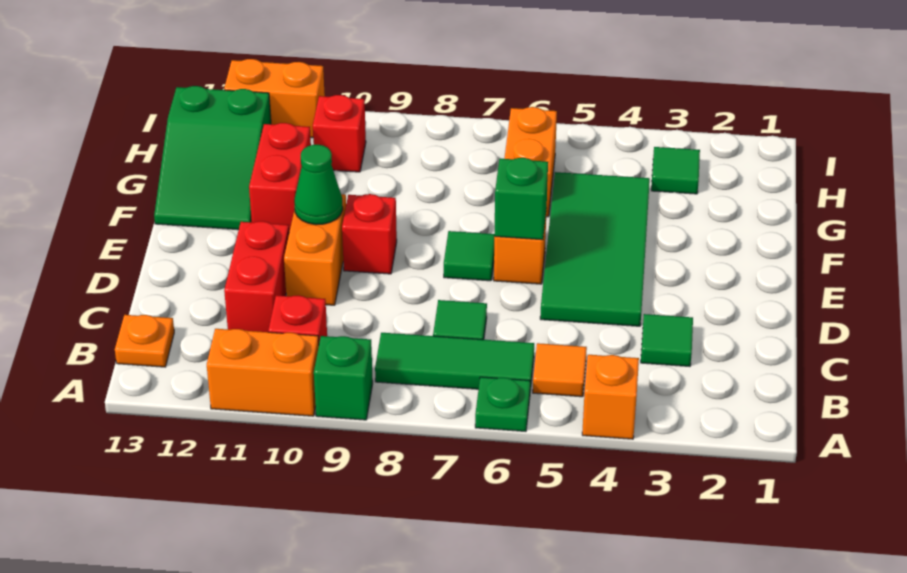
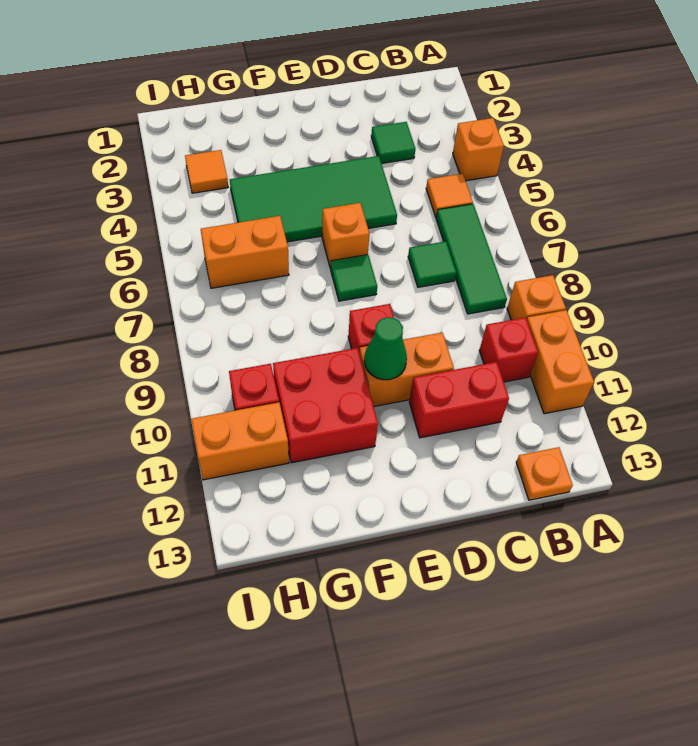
green plate A6 level 1 -> none
green brick A9 level 1 -> orange brick A9 level 1
green brick E6 level 2 -> none
red brick F11:G11 level 1 -> red brick F10:G11 level 1
green slope F12:H13 level 1 top H -> none
green tile H3 level 1 -> orange tile H3 level 1
orange brick I11:I12 level 1 -> orange brick H11:I11 level 1

